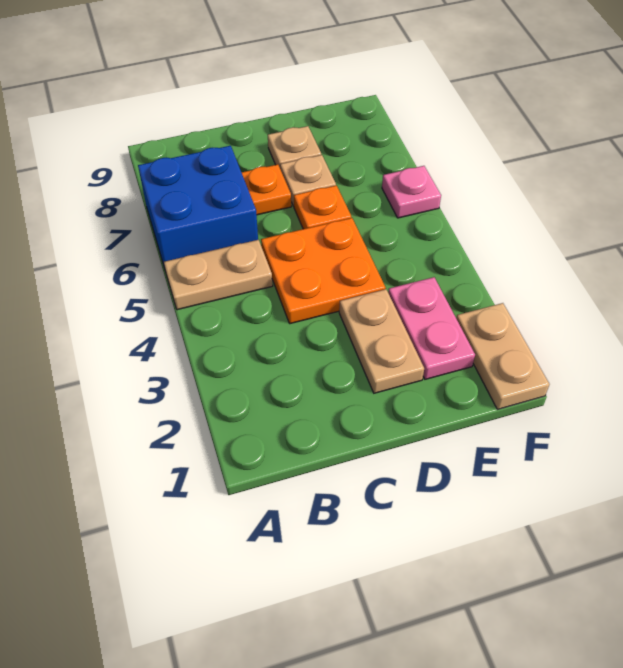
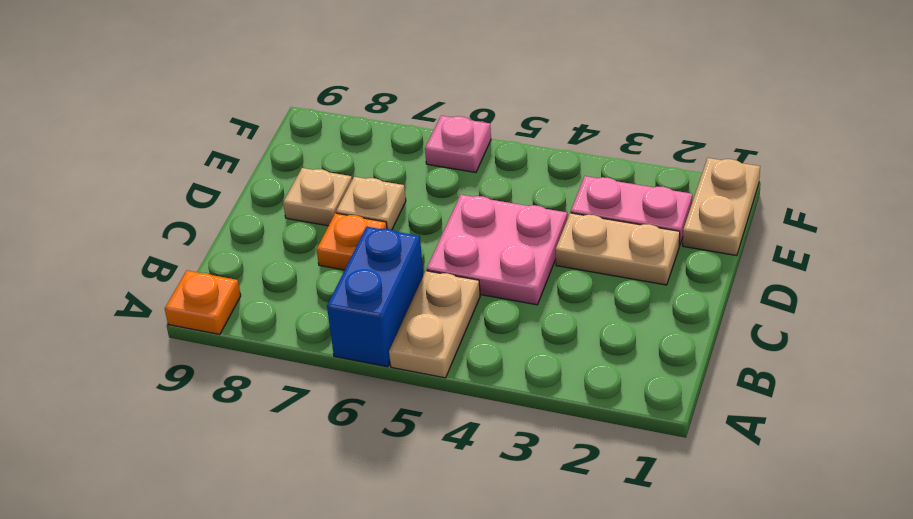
blue brick A6:B7 level 1 -> blue brick A6:B6 level 1
orange plate C4:D5 level 1 -> pink plate C4:D5 level 1
orange plate D6 level 1 -> orange plate A9 level 1
tan plate F1:F2 level 1 -> tan plate E1:F1 level 1

